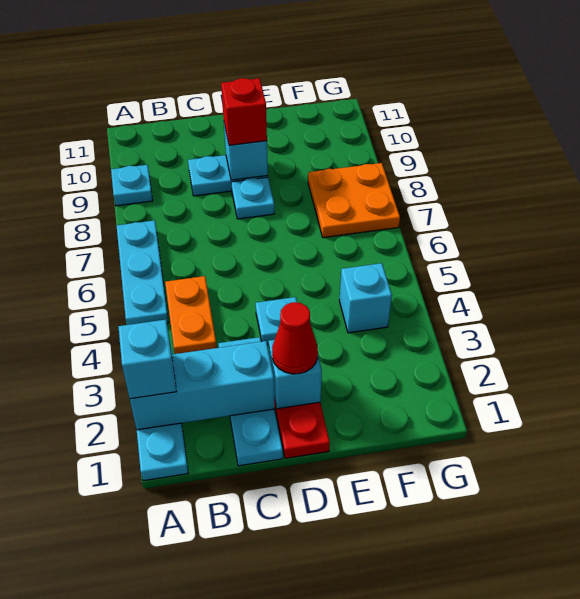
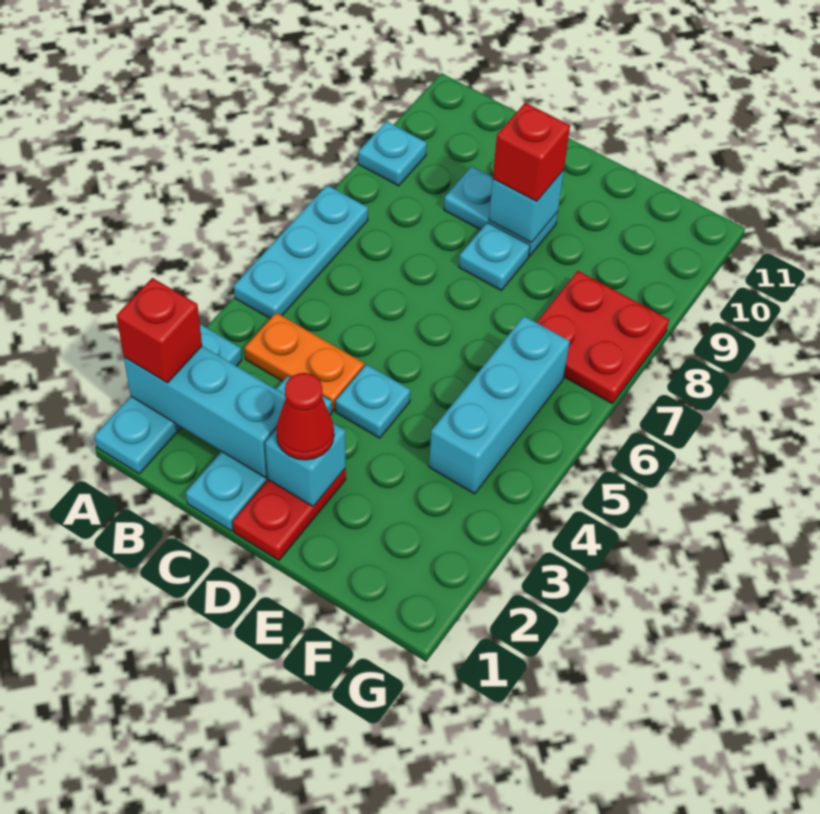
cyan brick A2 level 3 -> red brick A2 level 3
orange plate B4:B5 level 1 -> orange plate B4:C4 level 1
cyan brick F4 level 1 -> cyan brick F4:F6 level 1
orange plate F7:G8 level 1 -> red plate F7:G8 level 1

